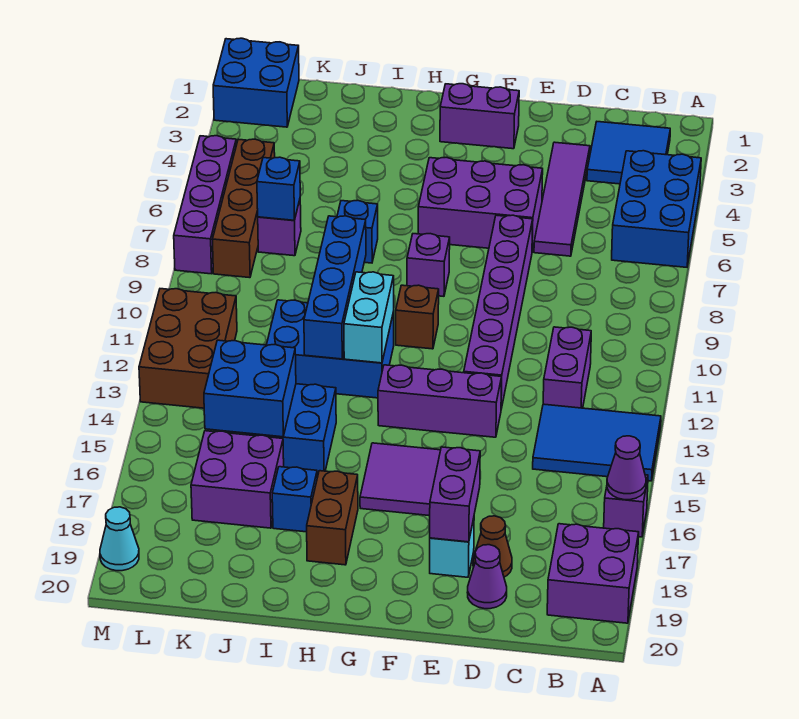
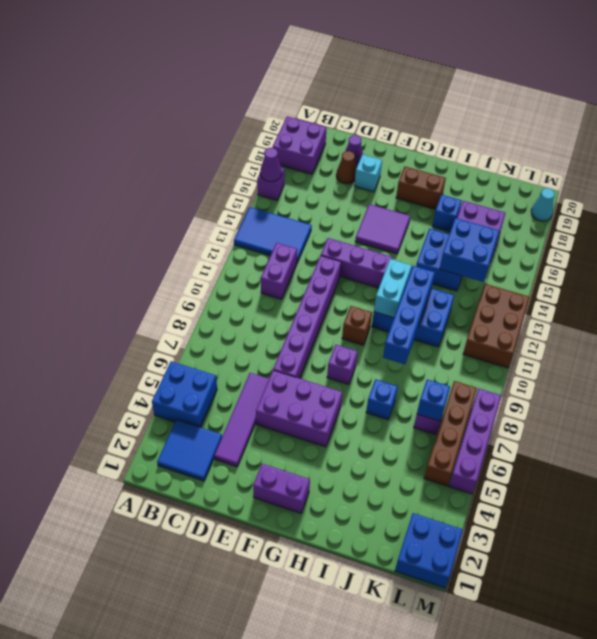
blue brick A4:B6 level 1 -> blue brick A4:B5 level 1
purple brick E17:E18 level 2 -> none
brown brick H17:H18 level 1 -> brown brick G18:H18 level 1

